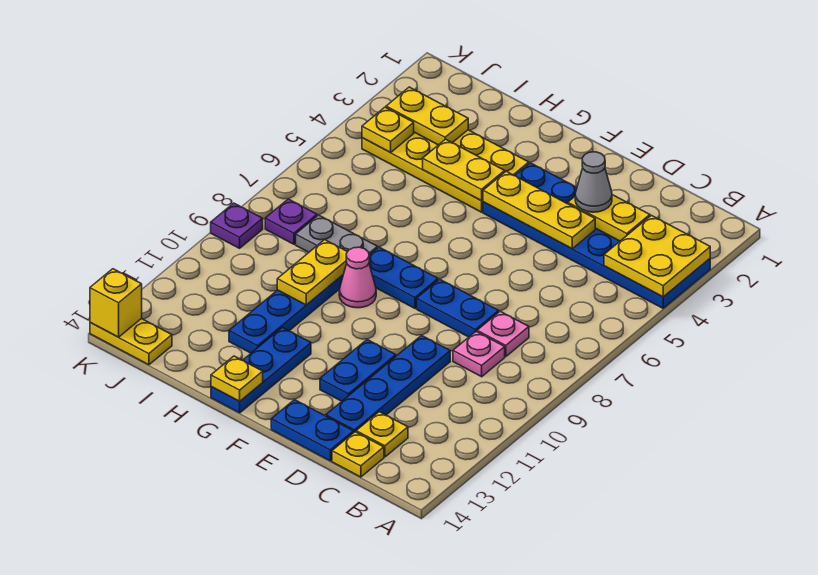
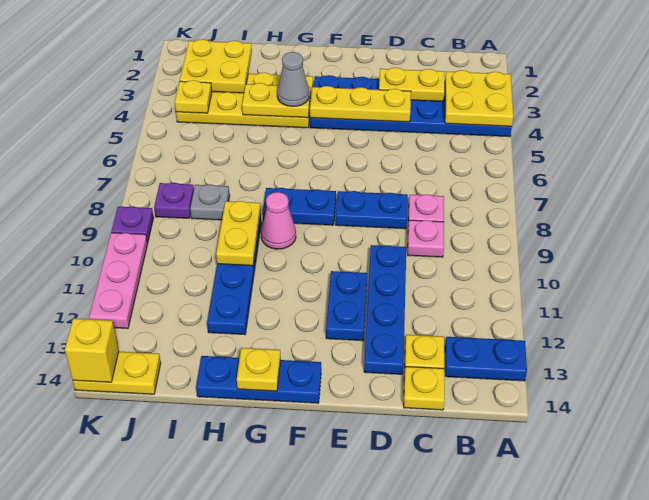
grey cone D3 level 3 -> grey cone G4 level 3
blue plate D14:E14 level 1 -> blue plate A13:B13 level 1
blue plate G12:G14 level 1 -> blue plate F14:H14 level 1
grey plate H8:I8 level 1 -> grey plate I8 level 1
yellow plate I3:J3 level 2 -> yellow plate I2:J3 level 2
none -> pink plate K10:K12 level 1

